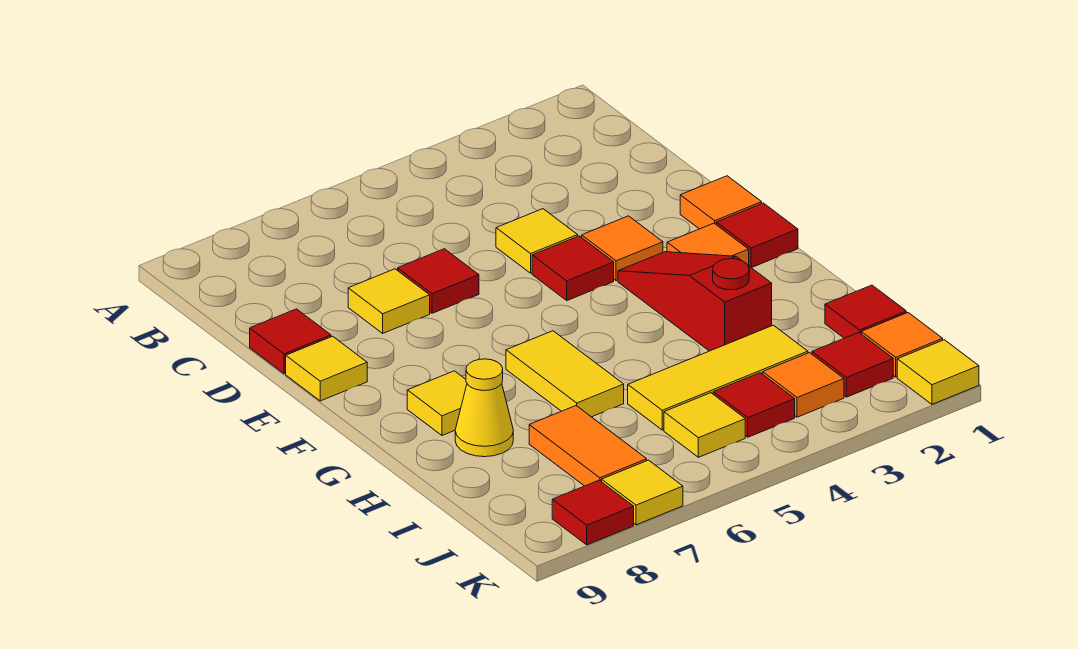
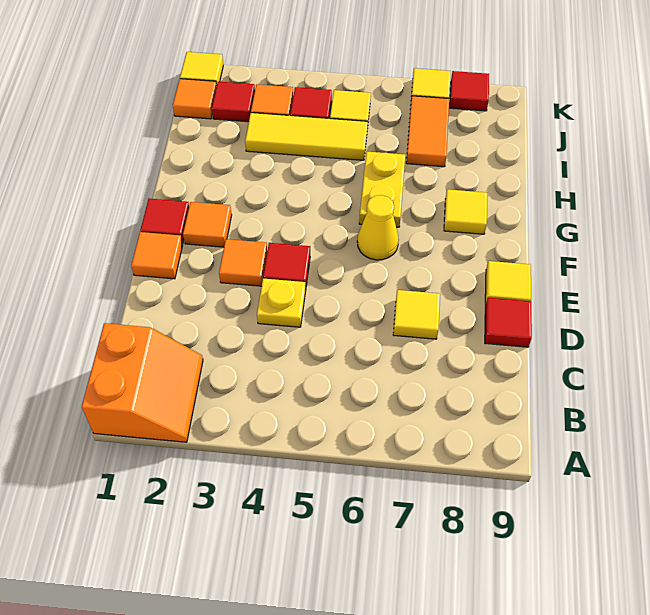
none -> orange slope A1:B2 level 1 top 1
yellow tile D4 level 1 -> yellow plate D4 level 1
red tile D6 level 1 -> none
red slope F3:H3 level 1 top H -> none
yellow tile G6:H6 level 1 -> yellow plate G6:H6 level 1
yellow cone H8 level 1 -> yellow cone F6 level 1
red tile I1 level 1 -> none

